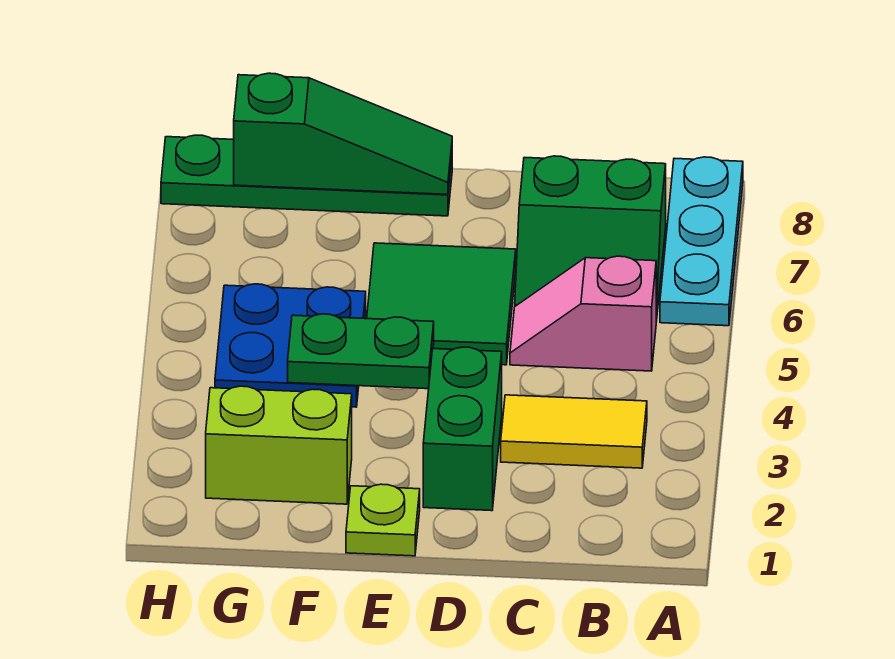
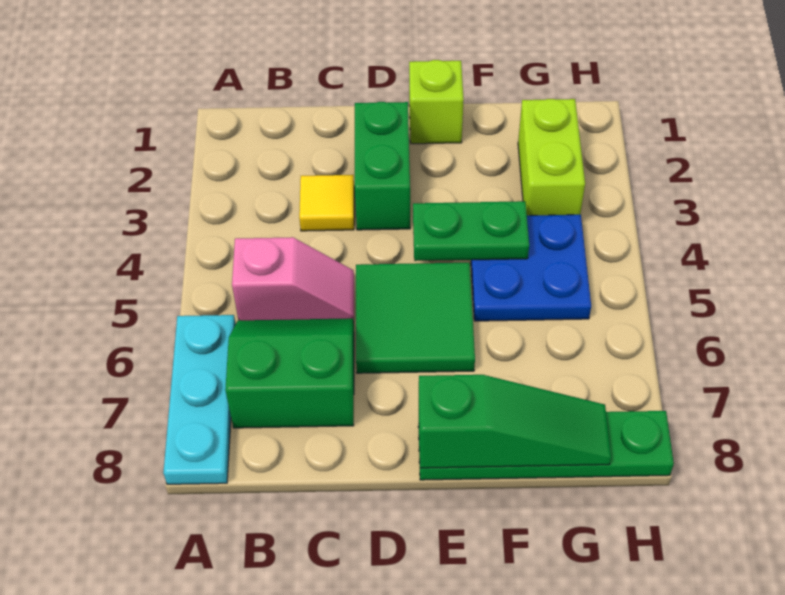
yellow tile B3:C3 level 1 -> yellow tile C3 level 1
lime plate E1 level 1 -> lime brick E1 level 1
green slope E8:G8 level 2 top G -> green slope E8:G8 level 2 top E
lime brick F2:G2 level 1 -> lime brick G2:G3 level 1

